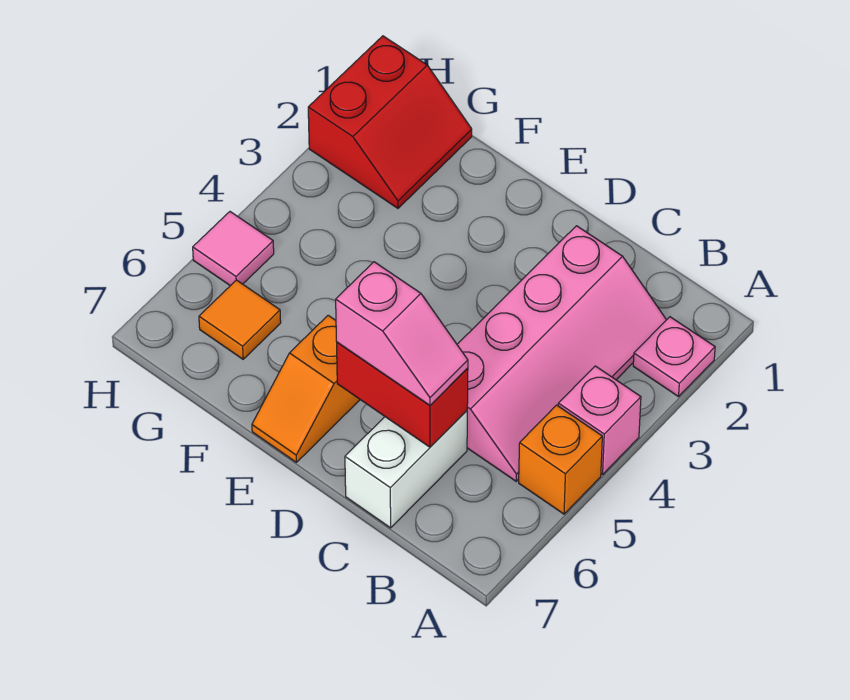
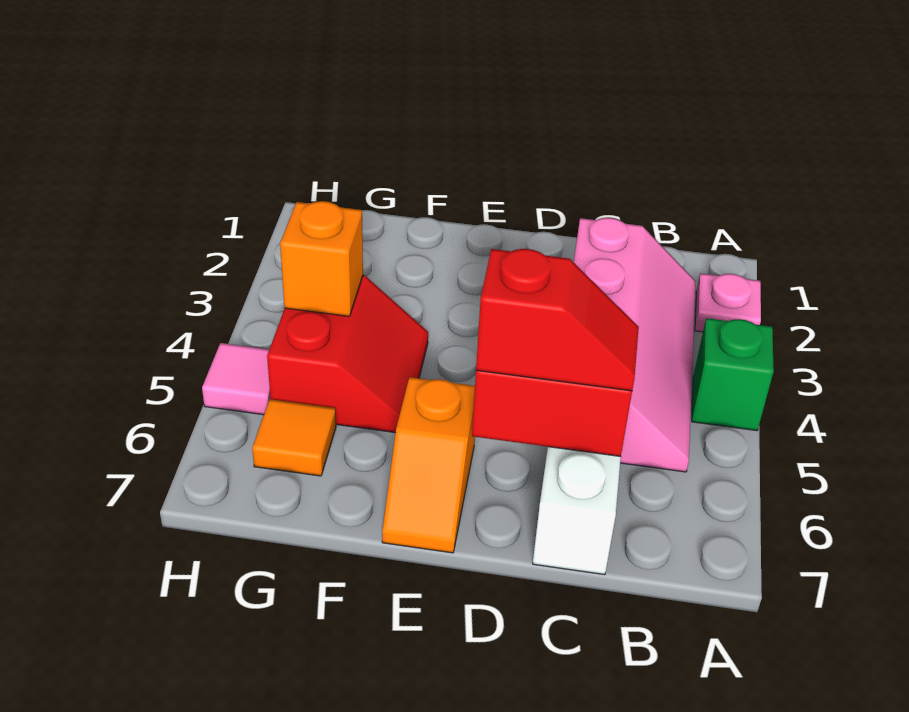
pink brick A4 level 1 -> green brick A4 level 1
orange brick A5 level 1 -> orange brick G4 level 2
pink slope C6:D6 level 3 top D -> red slope C6:D6 level 3 top D
red slope G1:H2 level 1 top H -> red slope F4:G5 level 1 top G

